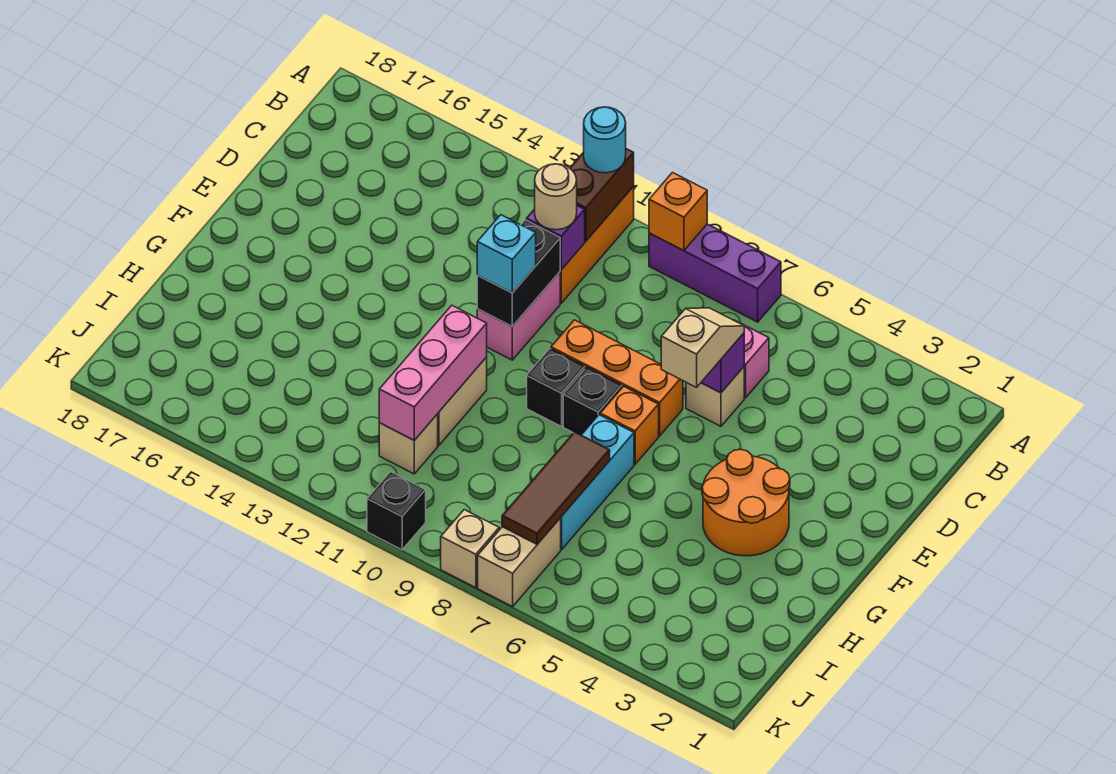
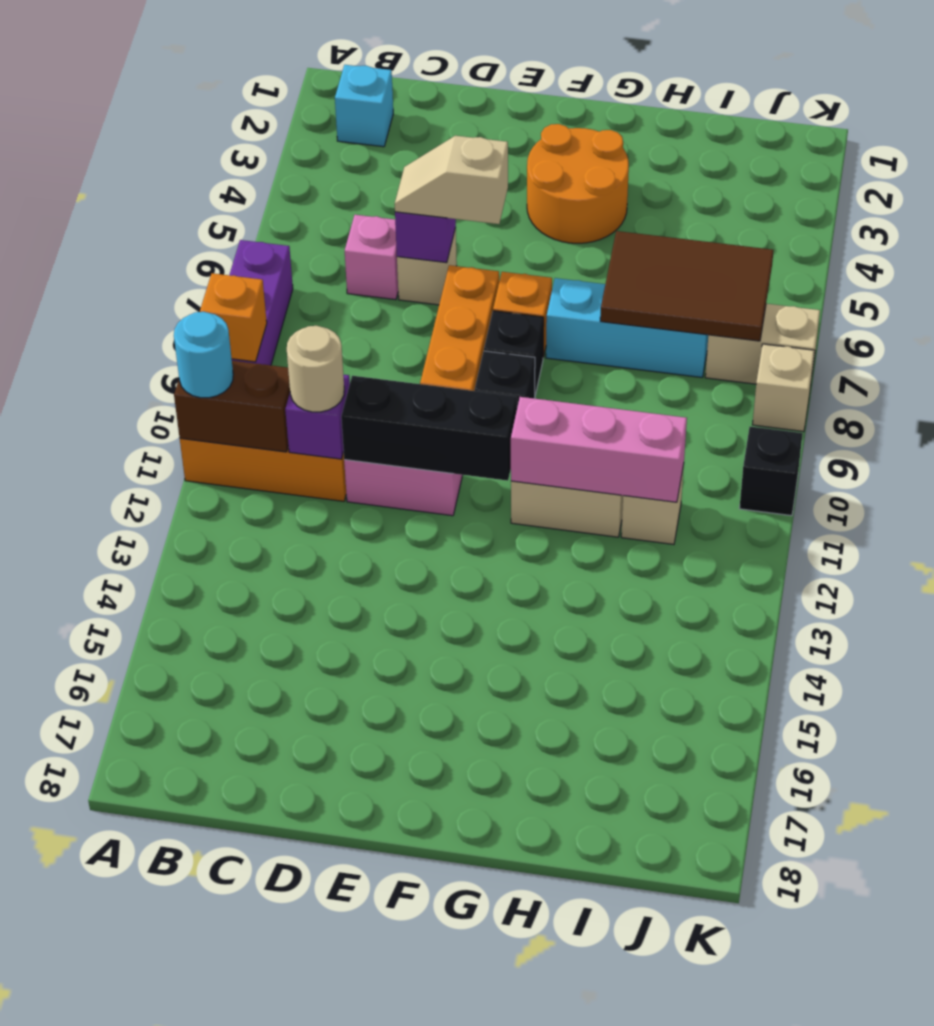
black brick D11:E11 level 2 -> black brick D11:F11 level 2
cyan brick E11 level 3 -> cyan brick B2 level 1
brown tile H7:J7 level 2 -> brown tile H6:J7 level 2

